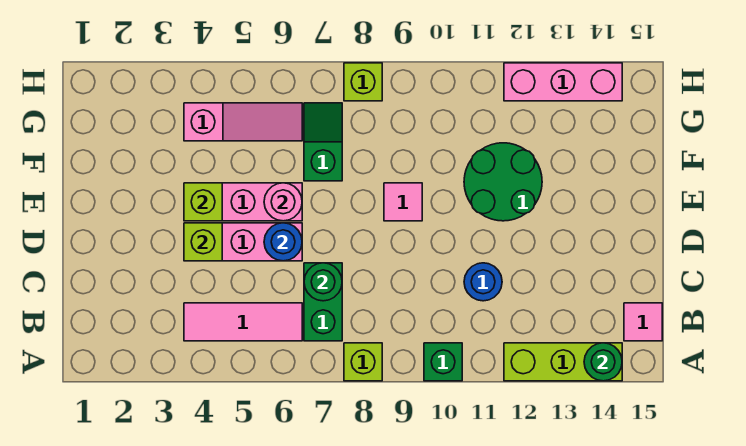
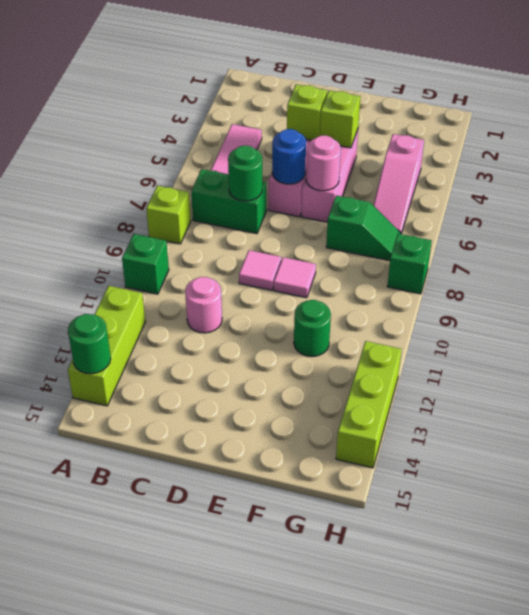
pink tile B15 level 1 -> pink tile D9 level 1
blue round brick C11 level 1 -> pink round brick C11 level 1
green round brick E11:F12 level 1 -> green round brick F11 level 1
lime brick H8 level 1 -> green brick H8 level 1
pink brick H12:H14 level 1 -> lime brick H12:H14 level 1

